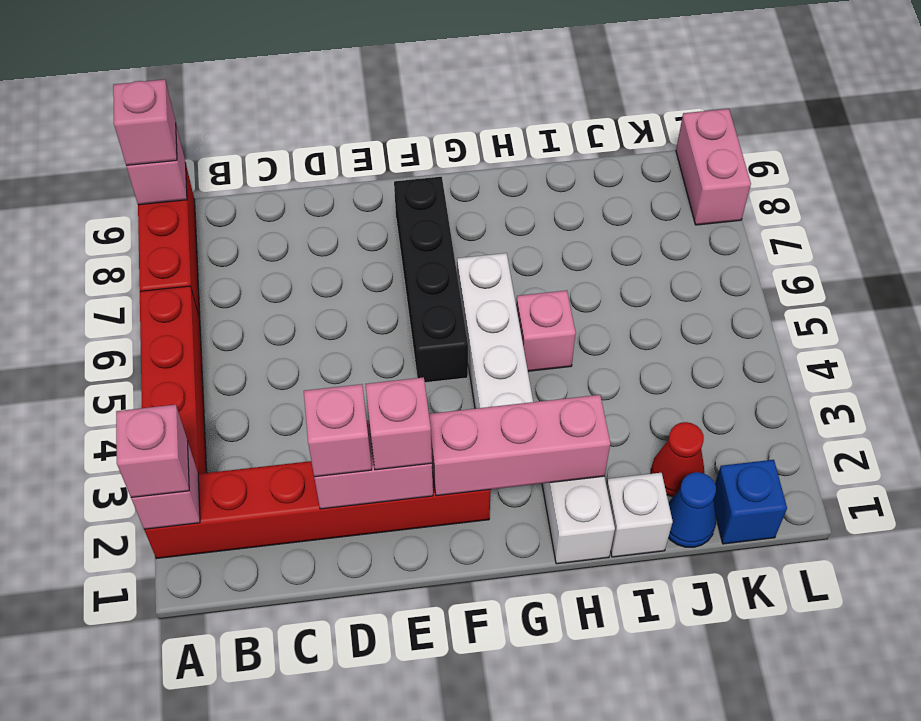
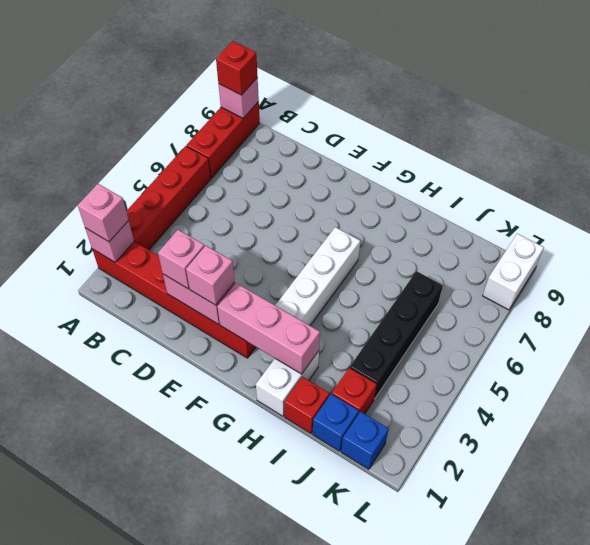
pink brick A9 level 3 -> red brick A9 level 3
black brick F5:F8 level 1 -> black brick J3:J6 level 1
pink brick H5 level 1 -> none
white brick I1 level 1 -> red brick I1 level 1
blue cone J1 level 1 -> blue brick J1 level 1
red cone J2 level 1 -> red brick J2 level 1
pink brick L8:L9 level 1 -> white brick L8:L9 level 1

